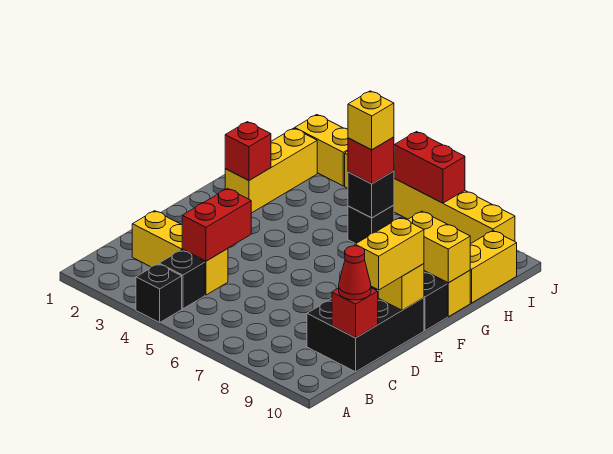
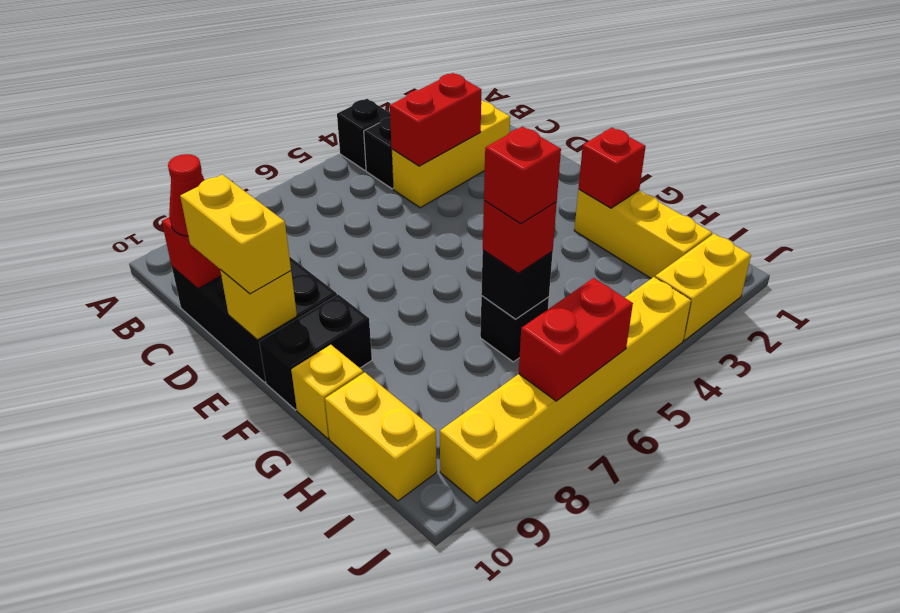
red brick C4:D4 level 2 -> red brick C3:C4 level 2
yellow brick G9:G10 level 2 -> none
yellow brick H6 level 4 -> red brick H6 level 4

